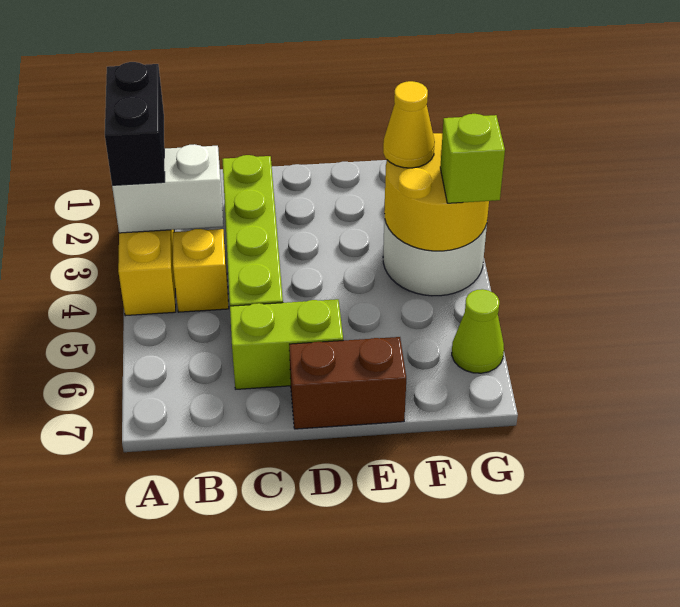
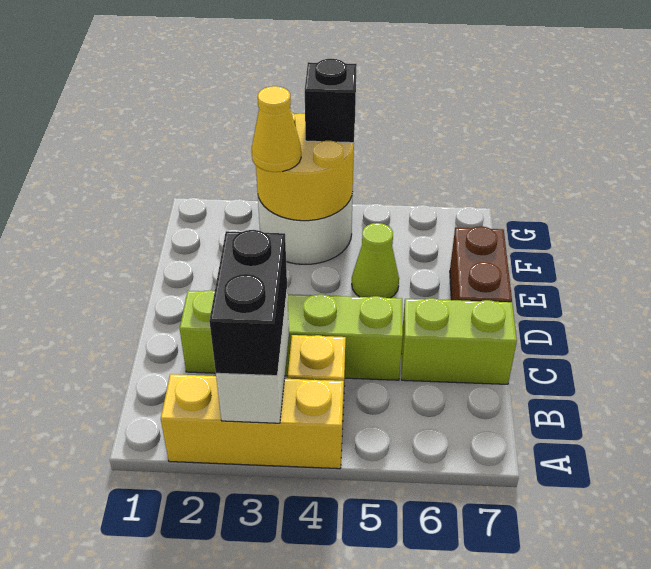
black brick A2:A3 level 3 -> black brick A3:B3 level 3
lime brick C6:D6 level 1 -> lime brick C6:C7 level 1
lime brick G4 level 3 -> black brick G4 level 3
lime cone G6 level 1 -> lime cone E5 level 1

